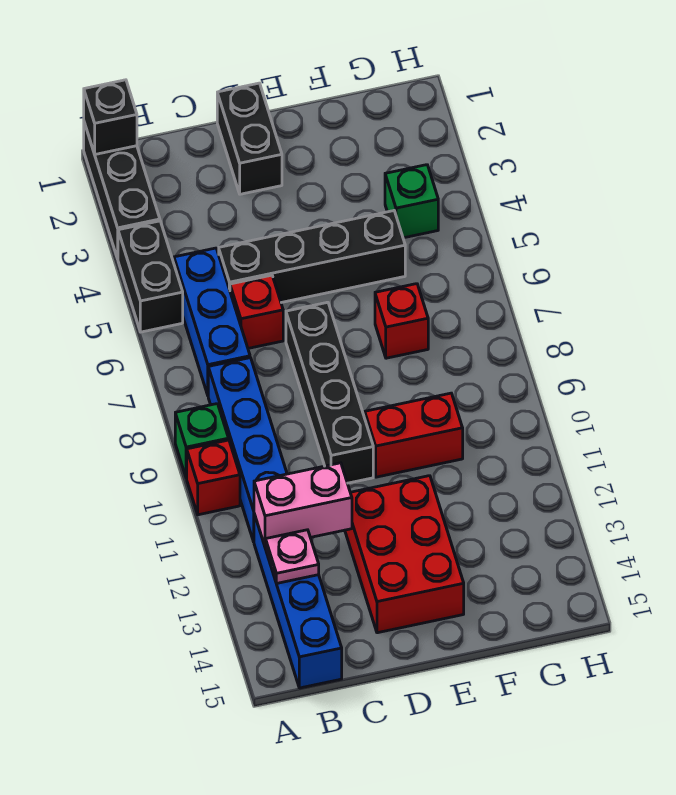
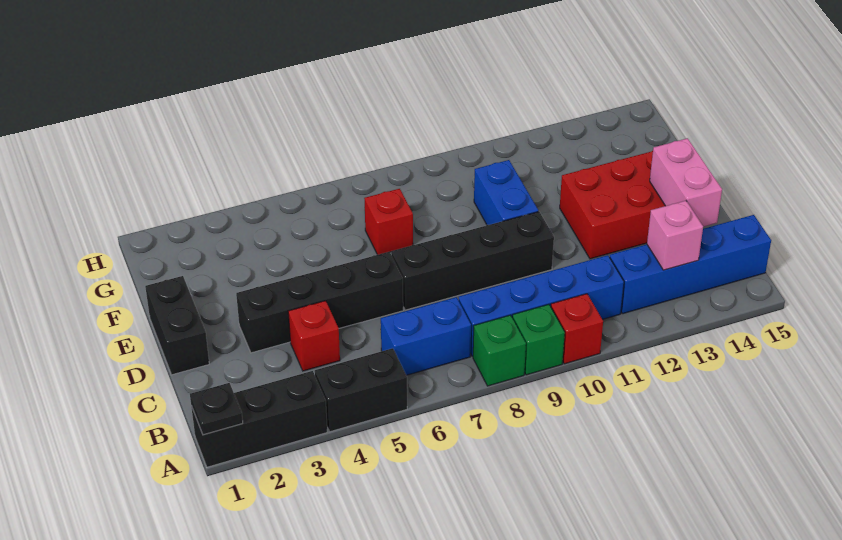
black brick A1 level 2 -> black plate A1 level 2
blue brick B5:B7 level 1 -> blue brick B6:B7 level 1
pink brick B12:C12 level 2 -> pink brick C14:D14 level 2
pink plate B13 level 2 -> pink brick B13 level 2
black brick C5:F5 level 1 -> black brick D3:D6 level 1
red brick C6 level 1 -> red brick C4 level 1
black brick D1:D2 level 1 -> black brick D1:E1 level 1
red brick E10:F10 level 1 -> blue brick E10:F10 level 1
green brick G4 level 1 -> green brick A8 level 1

